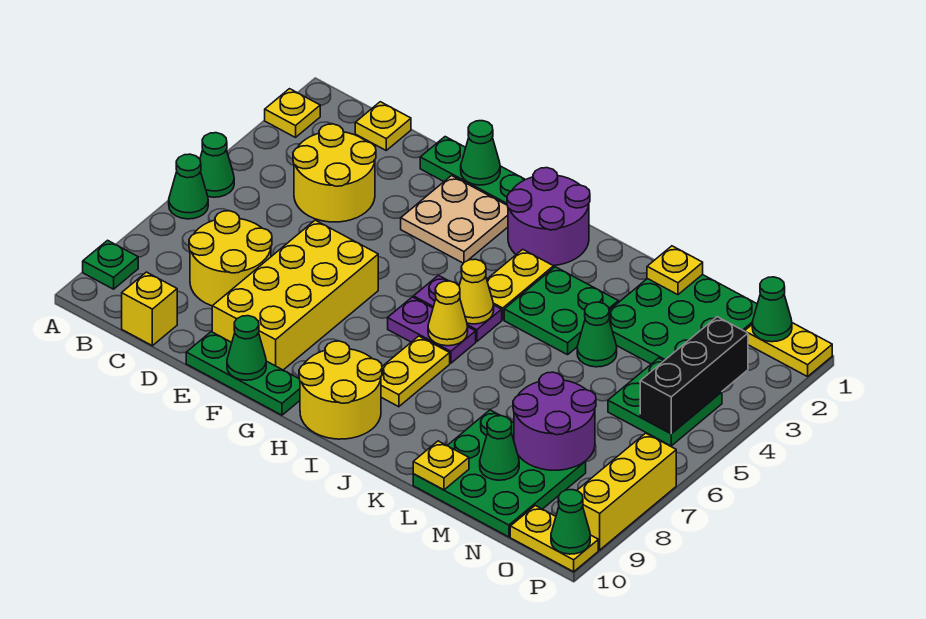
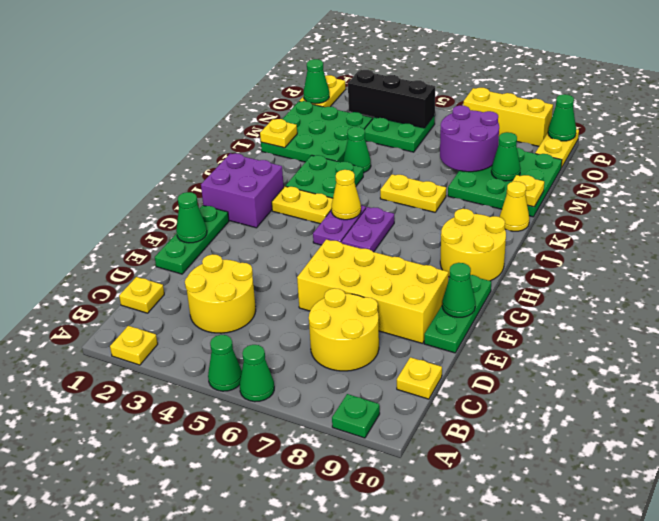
yellow brick C10 level 1 -> yellow plate C10 level 1
tan plate F2:G3 level 1 -> none
purple round brick H1:I2 level 1 -> purple brick H1:I2 level 1
yellow cone I6 level 2 -> yellow cone K10 level 1
yellow plate I7:I8 level 1 -> yellow plate K6:K7 level 1

